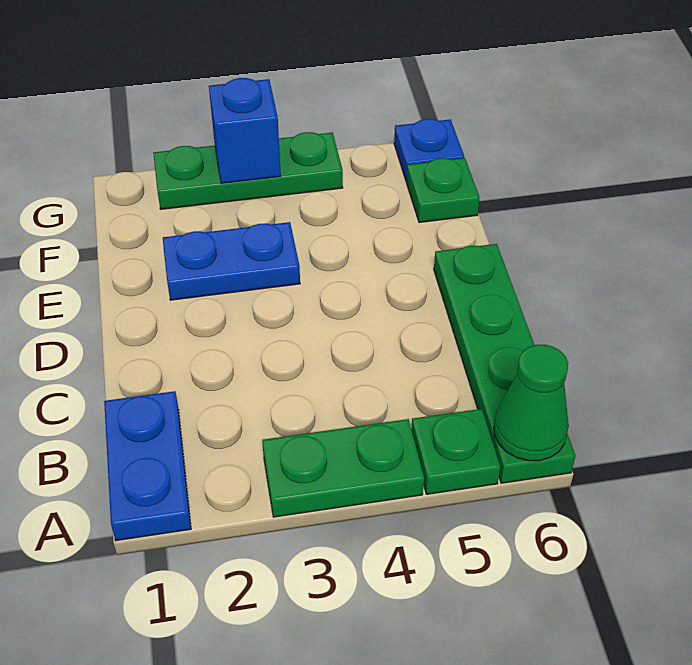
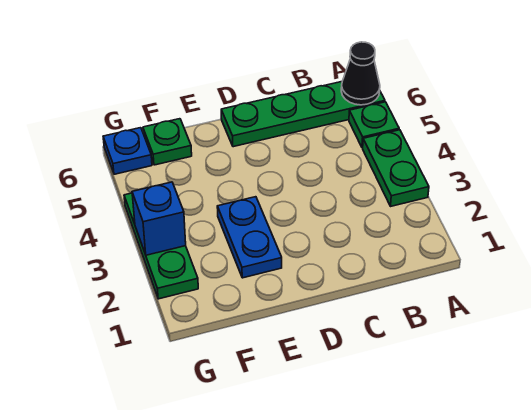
blue plate A1:B1 level 1 -> none
green cone A6 level 2 -> black cone A6 level 2

